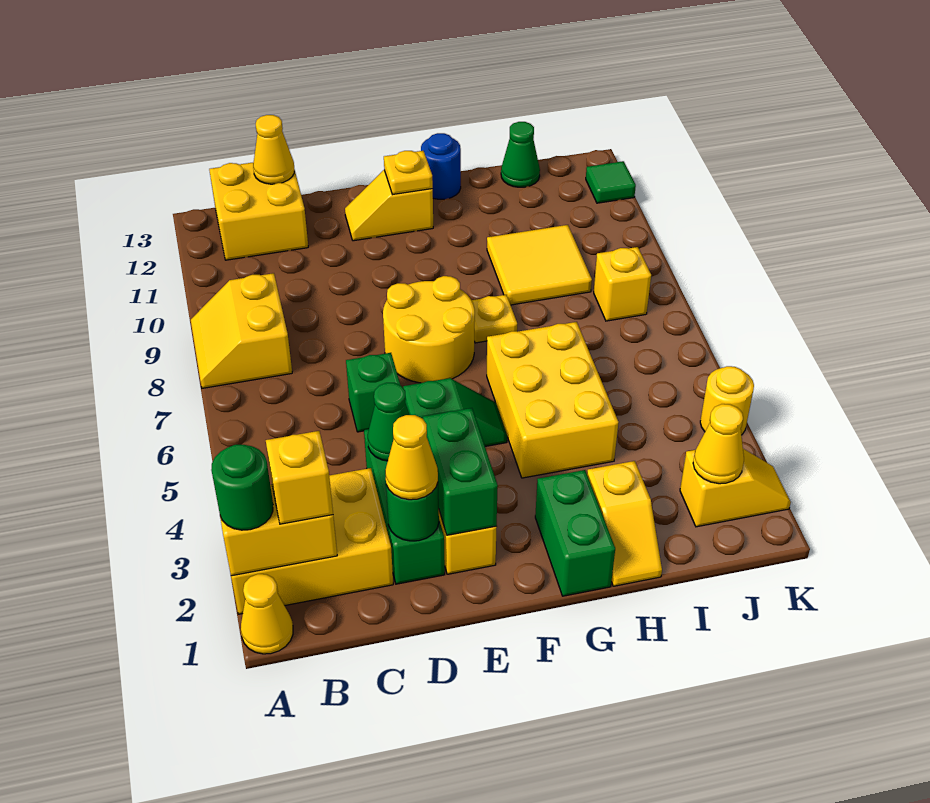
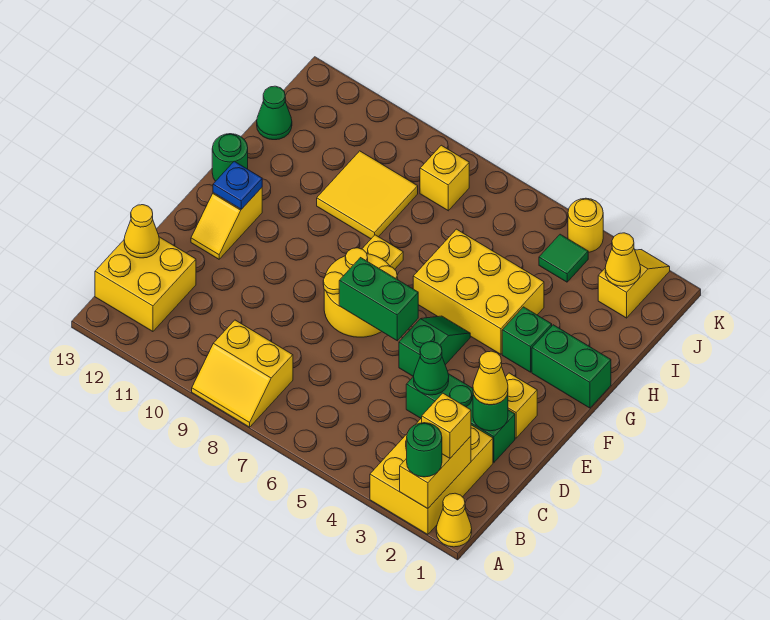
green brick D6 level 1 -> green brick G3 level 1
green brick E2:E3 level 2 -> green brick E6:E7 level 2
yellow plate F12 level 2 -> blue plate F12 level 2
blue round brick G13 level 1 -> green round brick G13 level 1
yellow slope H1:H2 level 1 top 2 -> none
green tile K12 level 1 -> green tile J4 level 1

